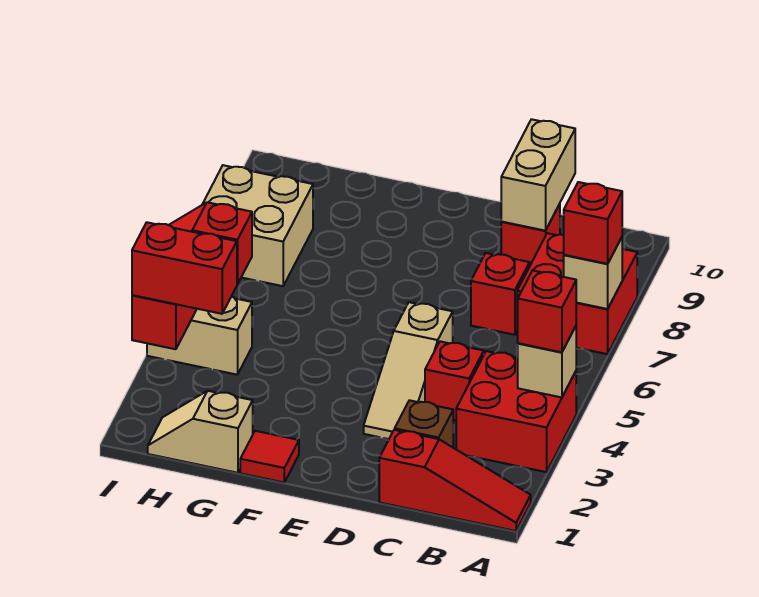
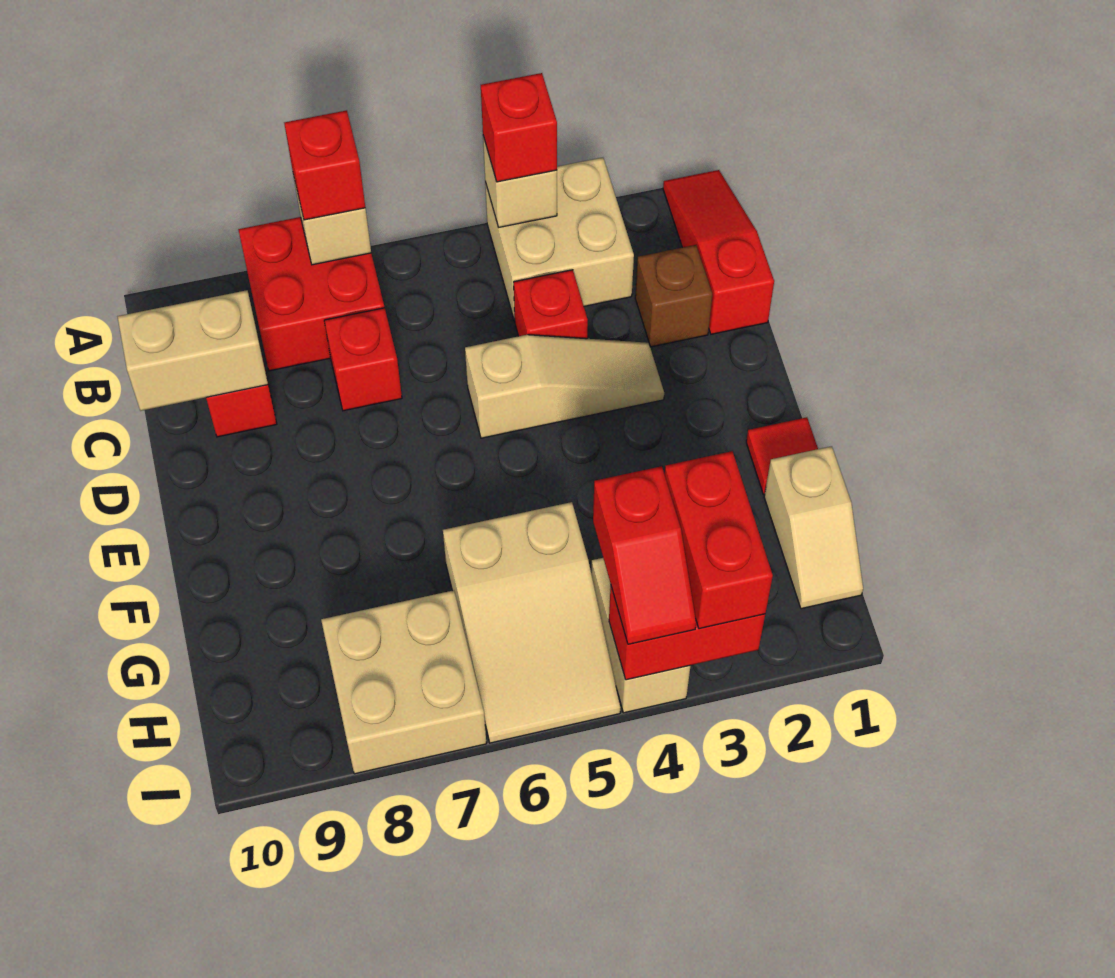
red brick A3:B4 level 1 -> tan brick A3:B4 level 1
none -> tan slope G5:I6 level 1 top G

